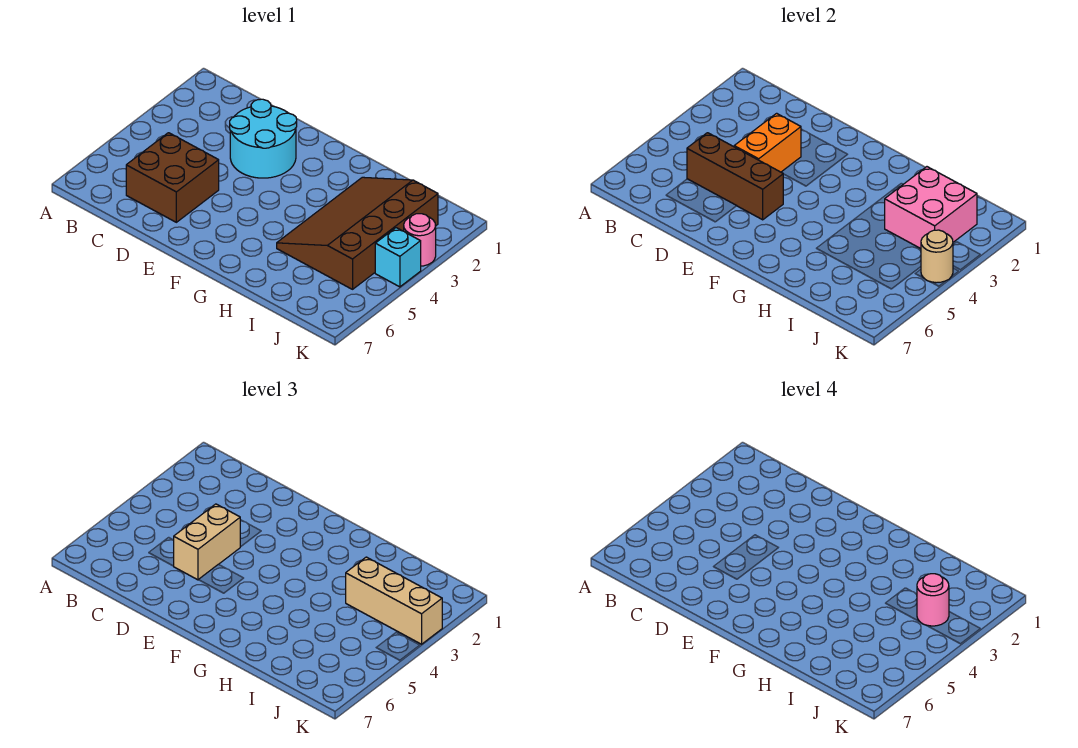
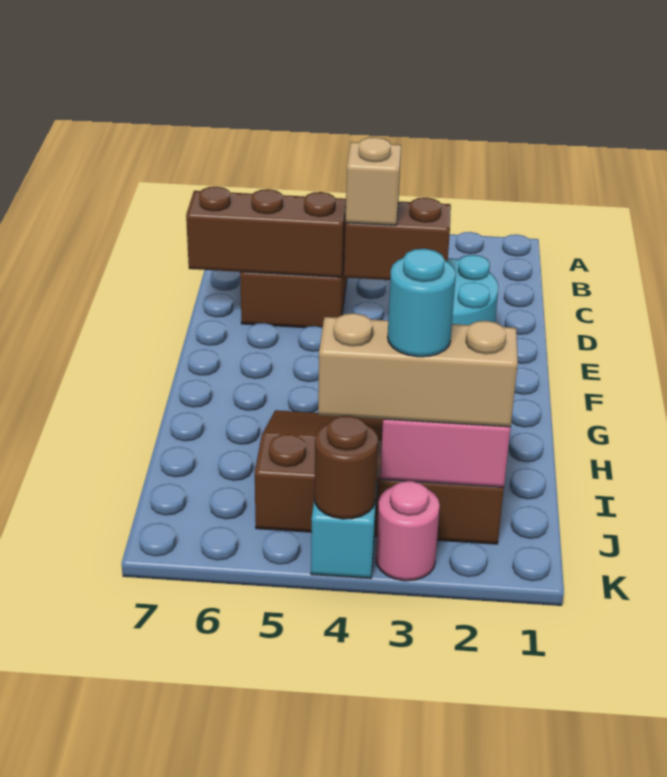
brown brick C5:E5 level 2 -> brown brick D5:D7 level 2
orange brick D3:D4 level 2 -> brown brick D3:D4 level 2
tan brick D4:D5 level 3 -> tan brick D4 level 3
tan brick I3:K3 level 3 -> tan brick J2:J4 level 3
pink round brick J3 level 4 -> cyan round brick J3 level 4
tan round brick K4 level 2 -> brown round brick K4 level 2

